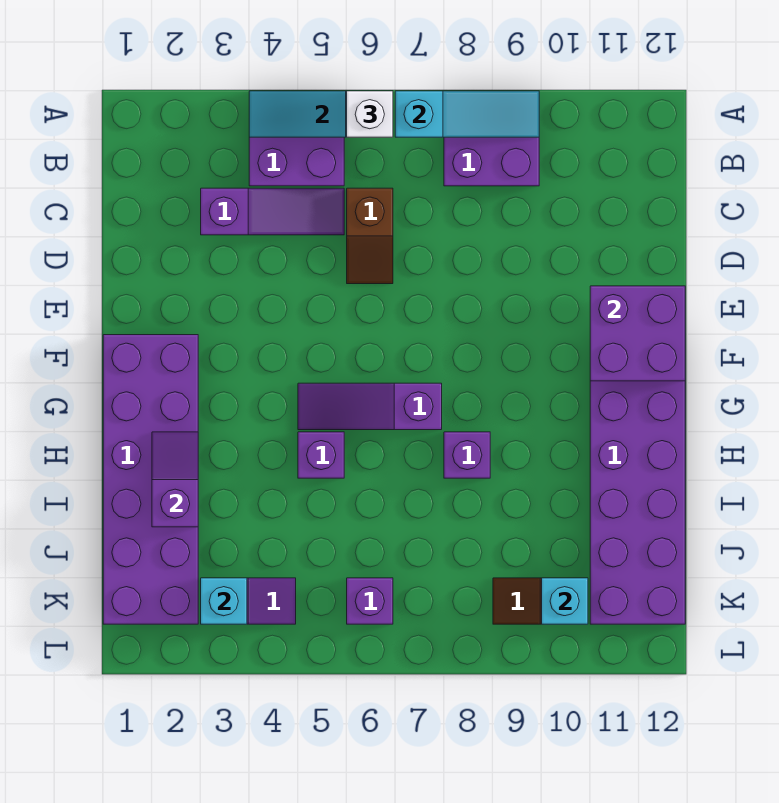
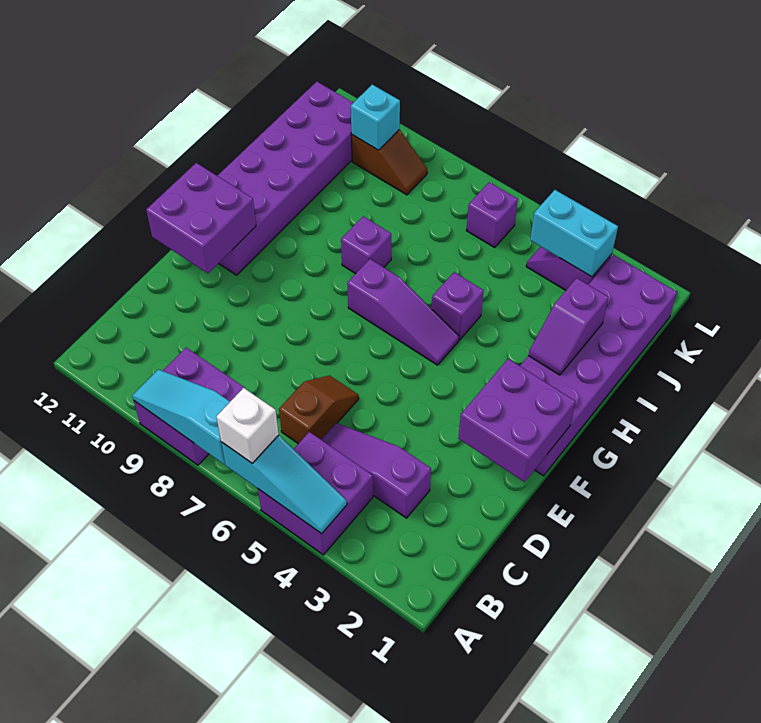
none -> purple brick E1:F2 level 2
cyan brick K3 level 2 -> cyan brick K3:K4 level 2

